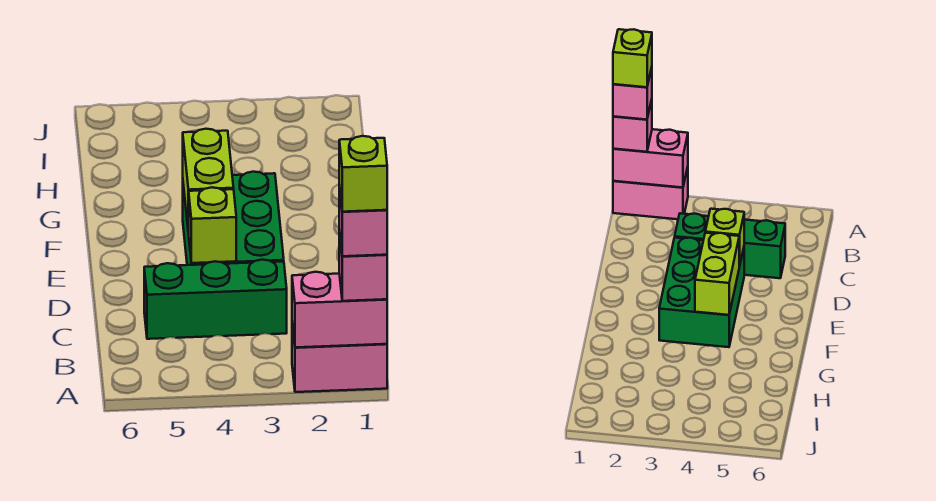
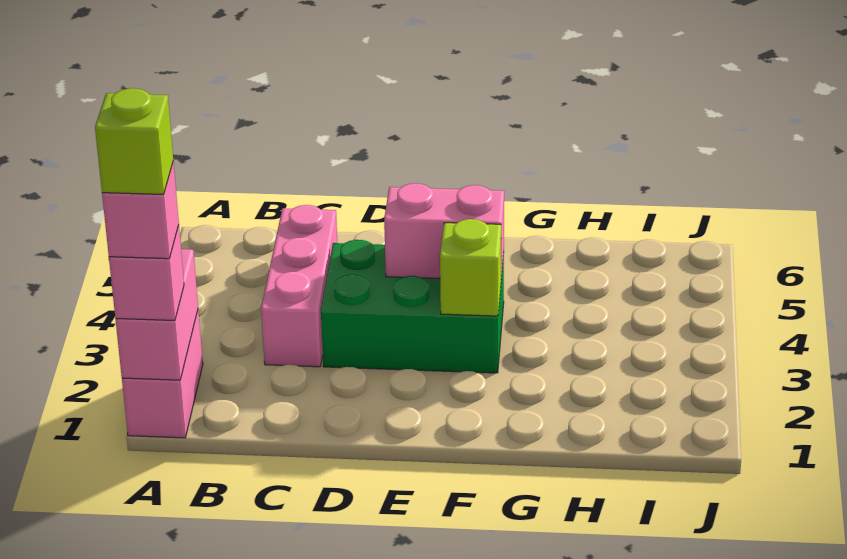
green brick C3:C5 level 1 -> pink brick C3:C5 level 1
lime brick D4 level 2 -> lime brick F3 level 2
lime brick E4:F4 level 2 -> pink brick E4:F4 level 2

